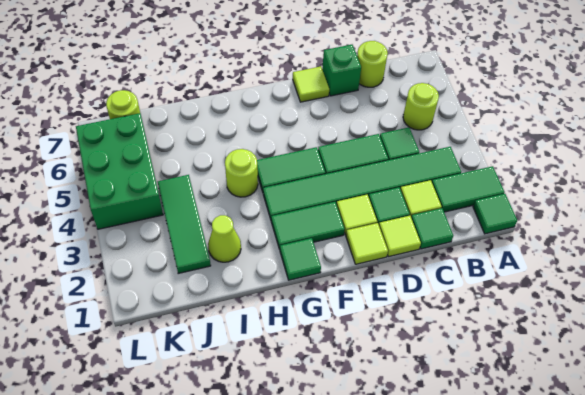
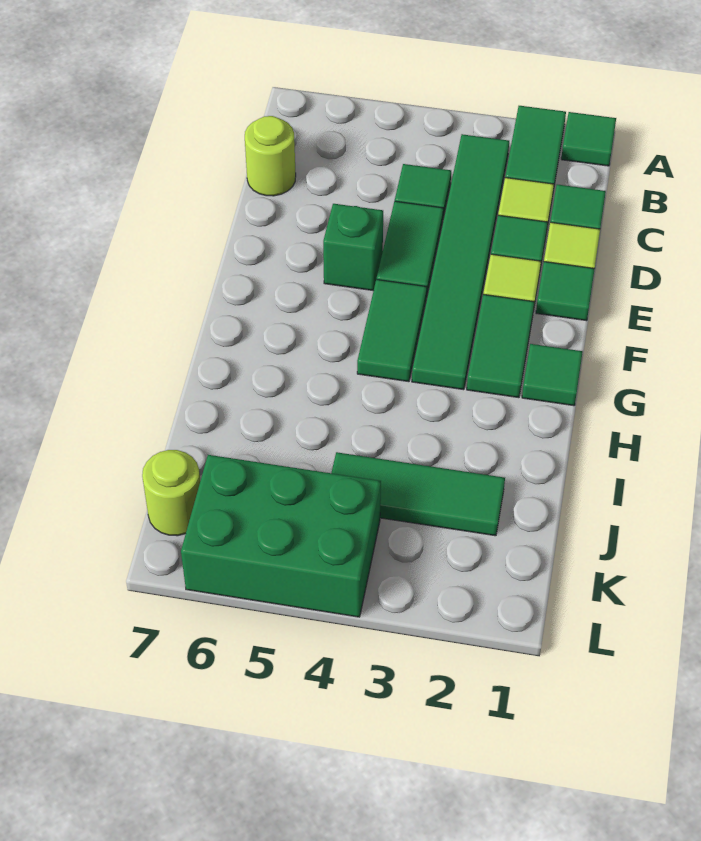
lime round brick B5 level 1 -> none
green brick D7 level 1 -> green brick E5 level 1
lime tile E1 level 1 -> green tile E1 level 1
lime tile E7 level 1 -> none
lime round brick H4 level 1 -> none
lime cone I2 level 1 -> none

